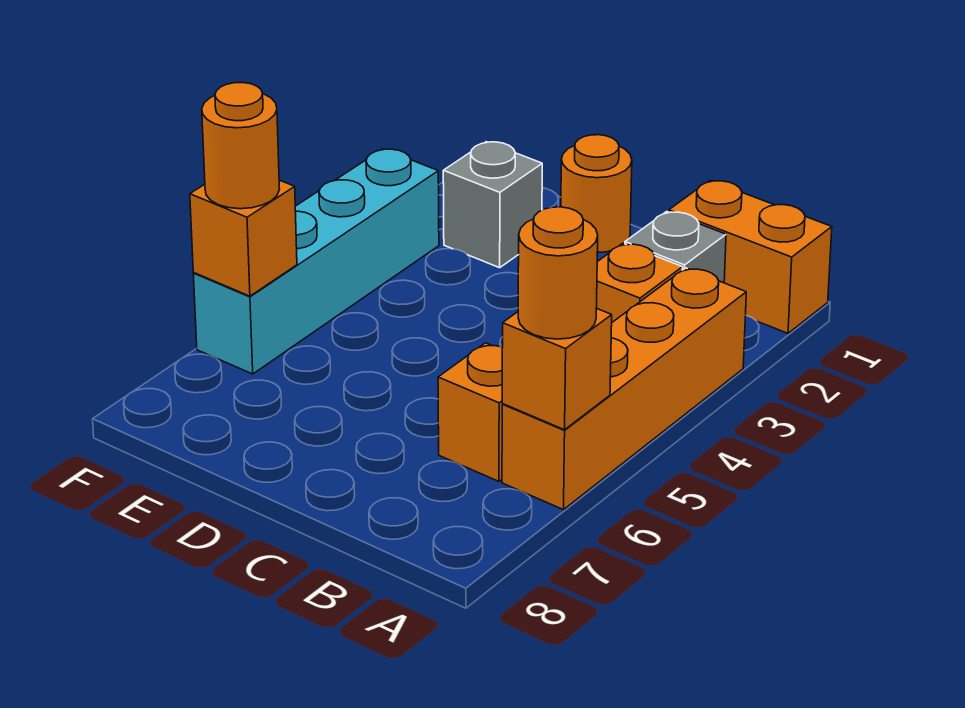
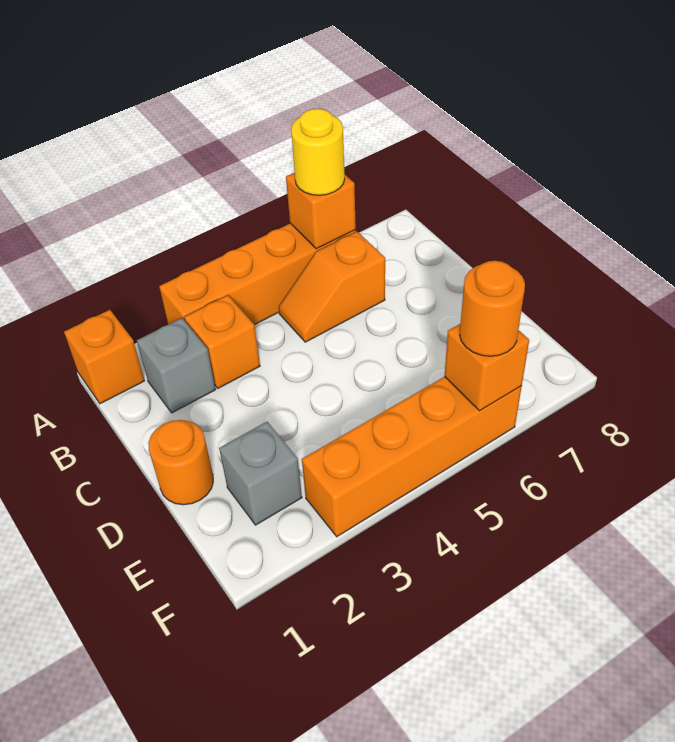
orange brick A1:B1 level 1 -> orange brick A1 level 1
orange round brick A6 level 3 -> yellow round brick A6 level 3
cyan brick F3:F6 level 1 -> orange brick F3:F6 level 1

